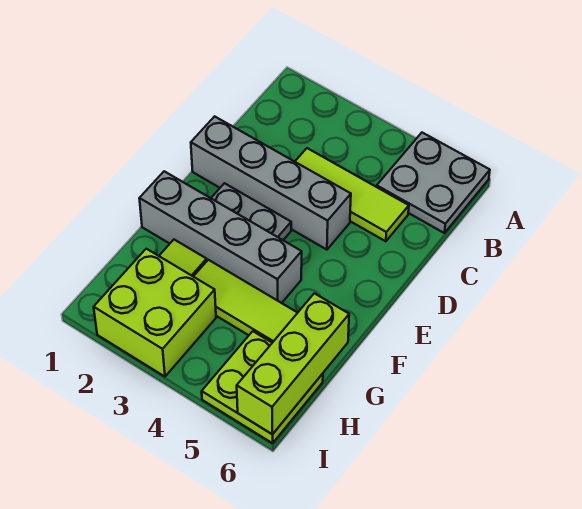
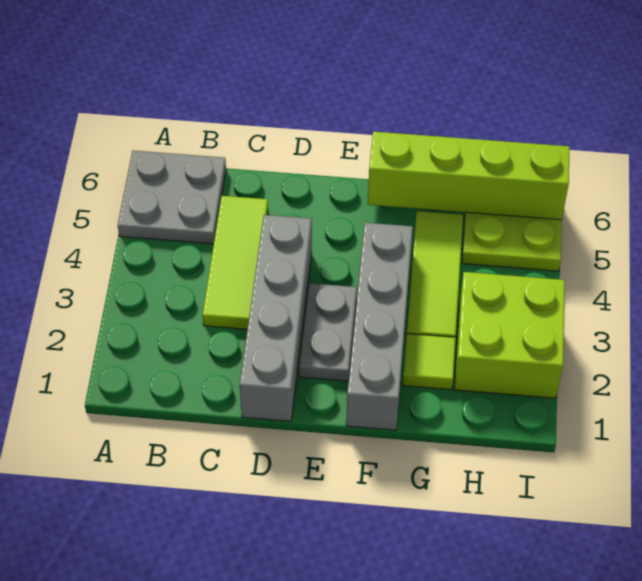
lime brick G6:I6 level 2 -> lime brick F6:I6 level 2

